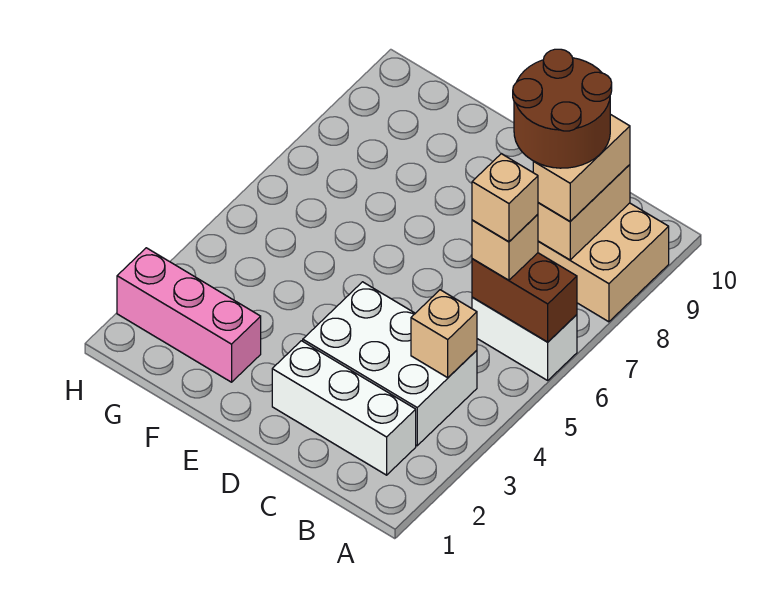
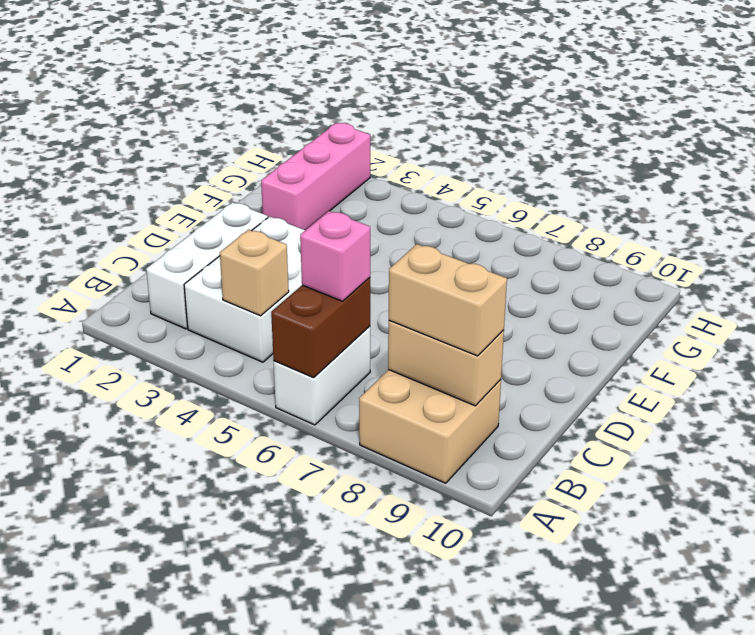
tan brick B6 level 3 -> pink brick B6 level 3
tan brick B6 level 4 -> none
brown round brick B8:C9 level 4 -> none

